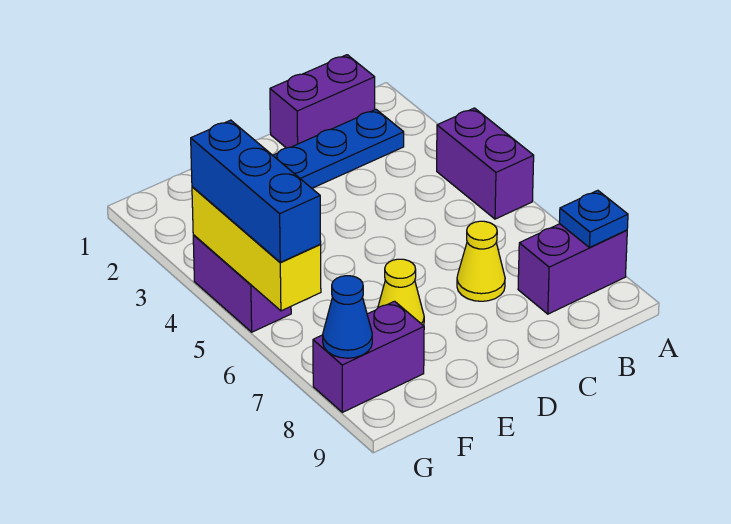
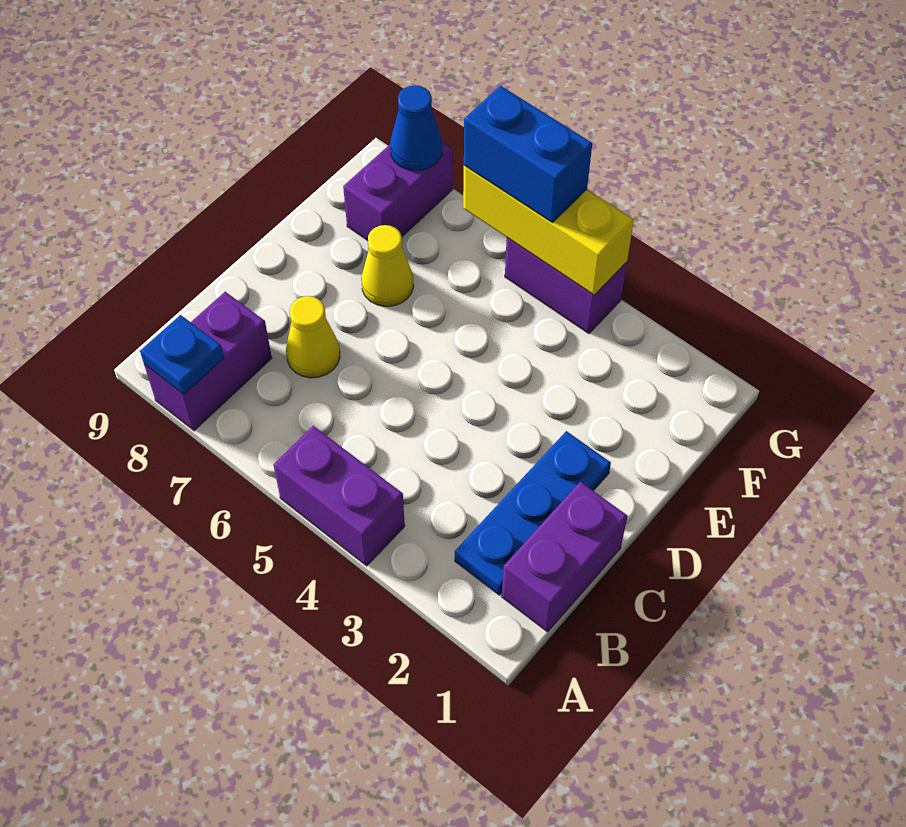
blue brick G4:G6 level 3 -> blue brick G5:G6 level 3

